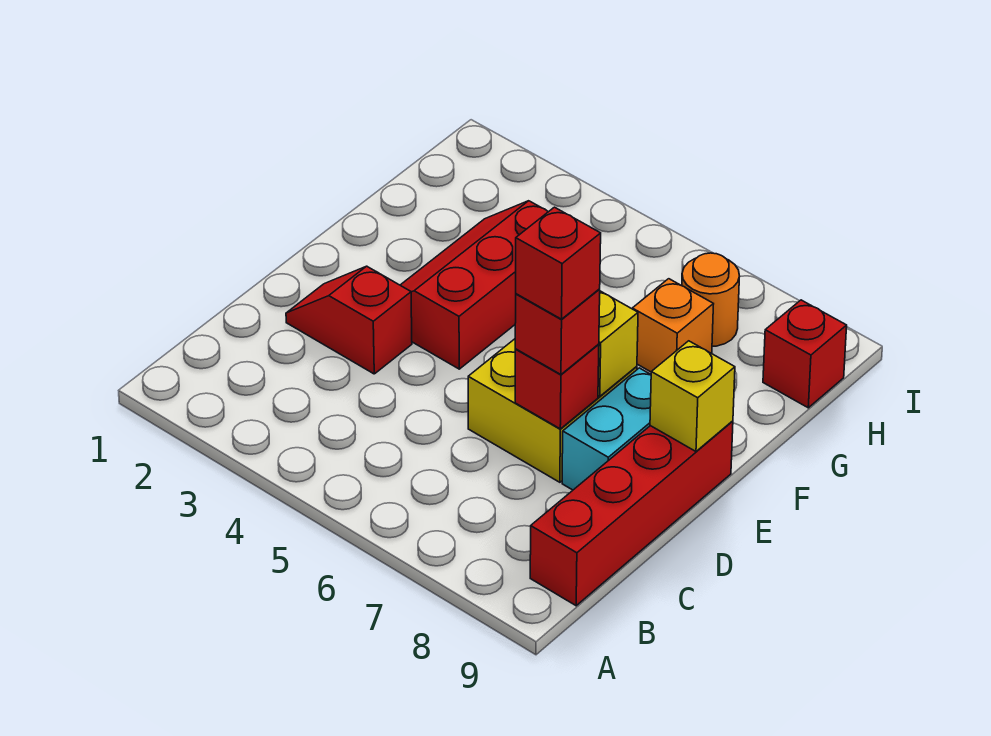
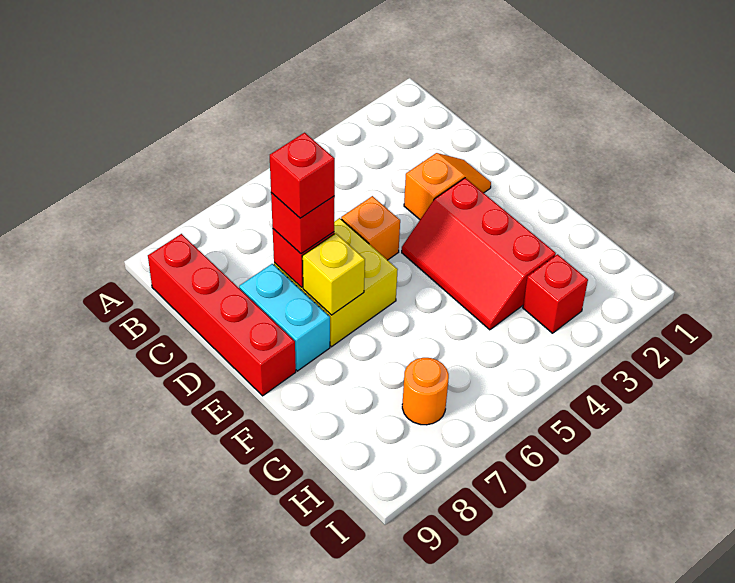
red slope D2:D3 level 1 top 3 -> orange slope D2:D3 level 1 top 3
red slope E3:G4 level 1 top 4 -> red slope E3:G4 level 1 top 3
yellow brick E9 level 2 -> none
orange brick G7 level 1 -> orange brick D5 level 1
red brick H9 level 1 -> red brick H3 level 1

